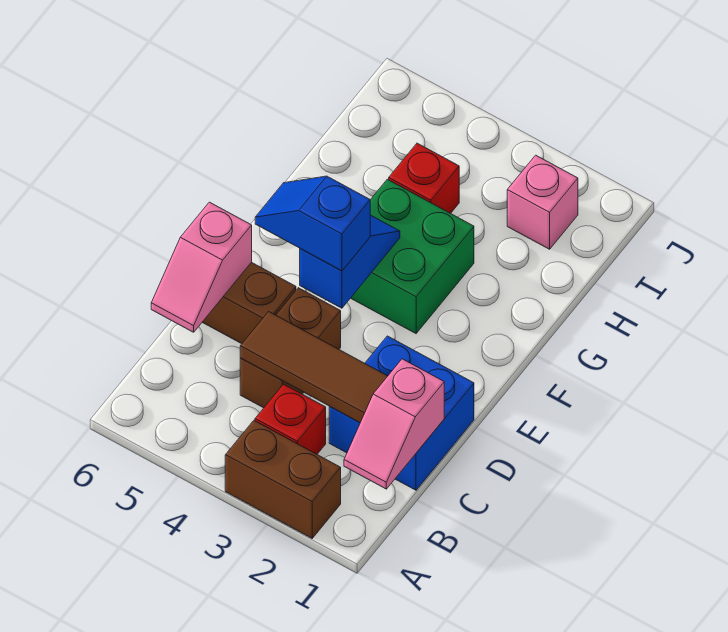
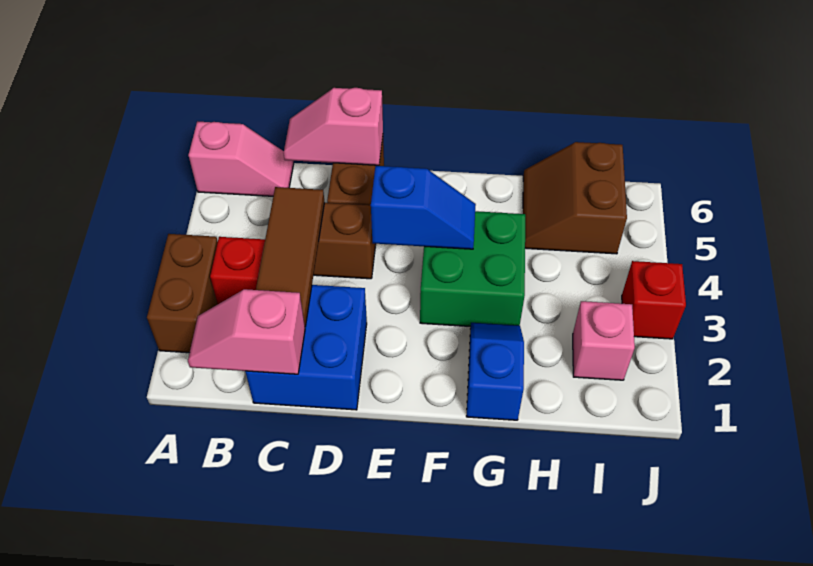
none -> pink slope A6:B6 level 1 top A
blue slope E4:E5 level 3 top 4 -> blue slope G1:G2 level 1 top 1
red brick H4 level 1 -> red brick J3 level 1
none -> brown slope H5:I6 level 1 top I

